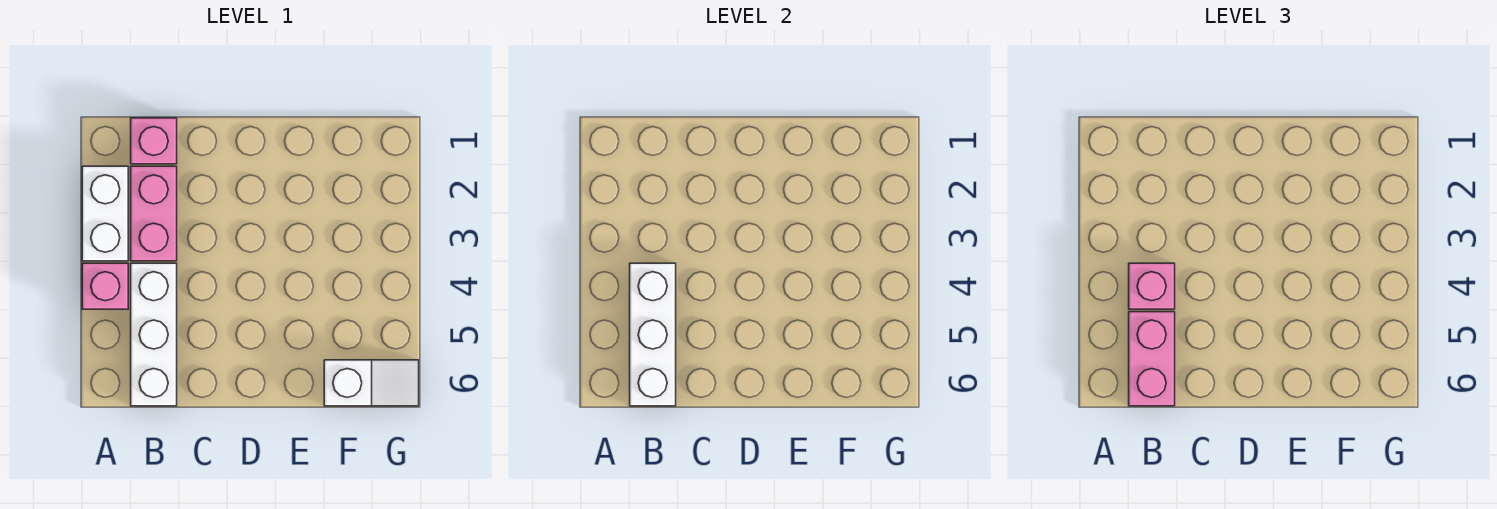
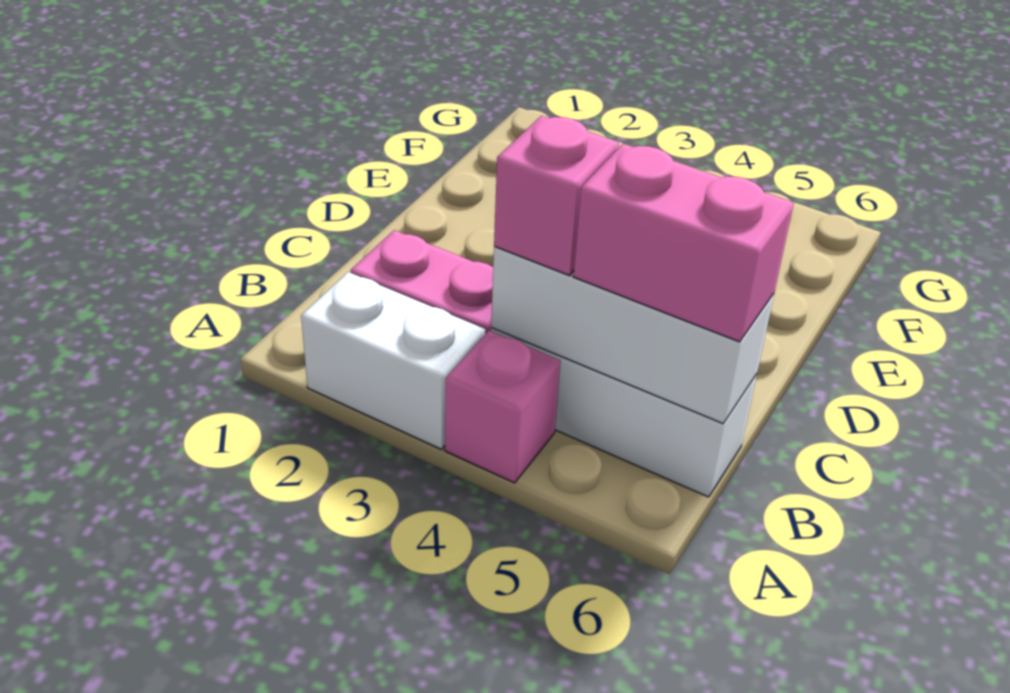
pink brick B1 level 1 -> none
white slope F6:G6 level 1 top F -> none

